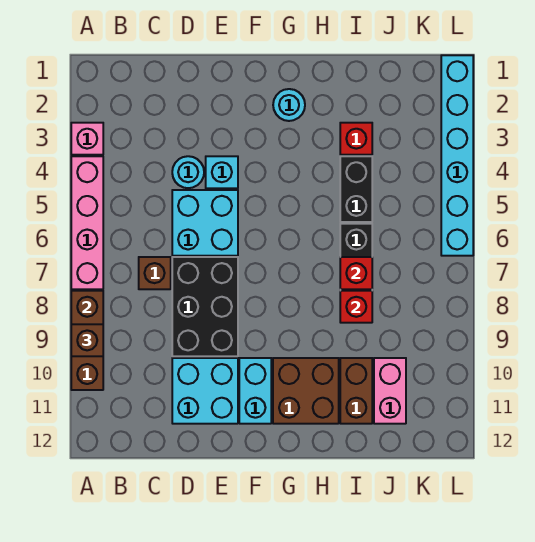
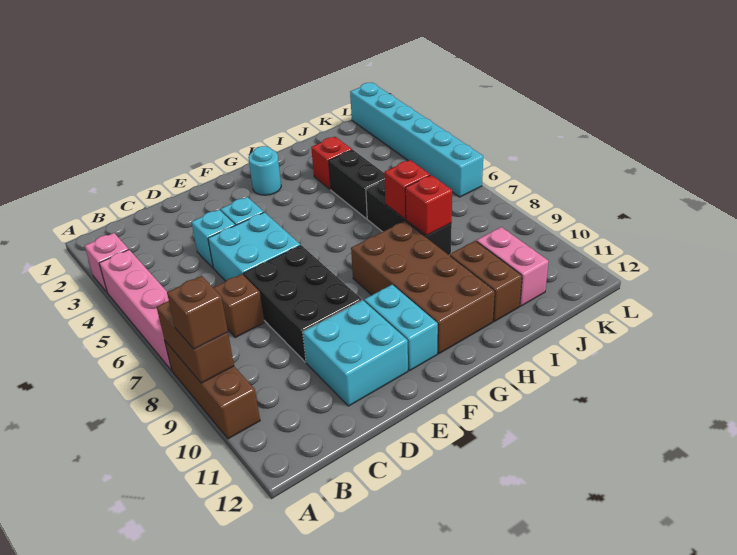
cyan round brick D4 level 1 -> cyan brick D4 level 1
brown brick G10:H11 level 1 -> brown brick G8:H11 level 1

